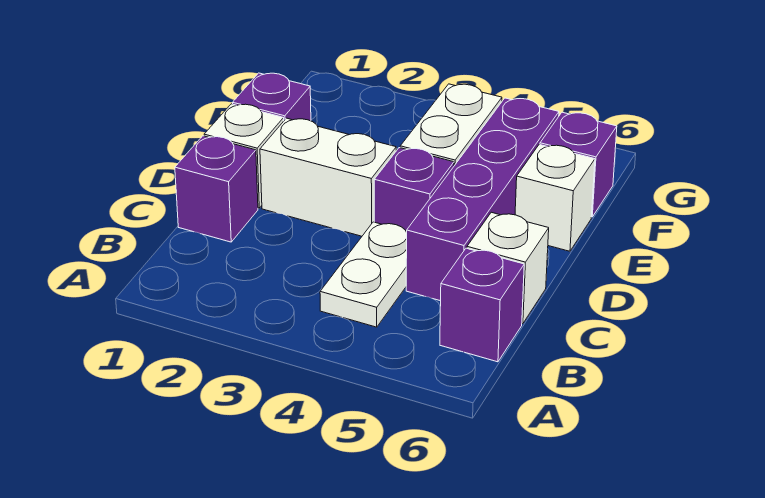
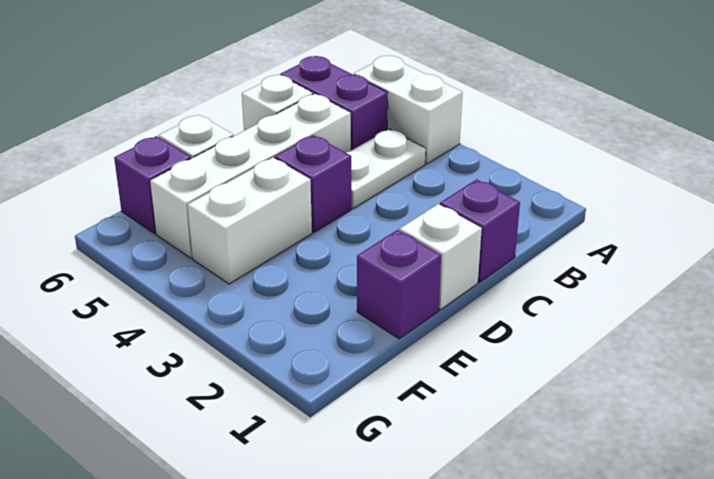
purple brick B6 level 1 -> purple brick B5:B6 level 1
purple brick C5:F5 level 1 -> white brick C5:F5 level 1
white brick D2:D3 level 1 -> white brick A4:A5 level 1

